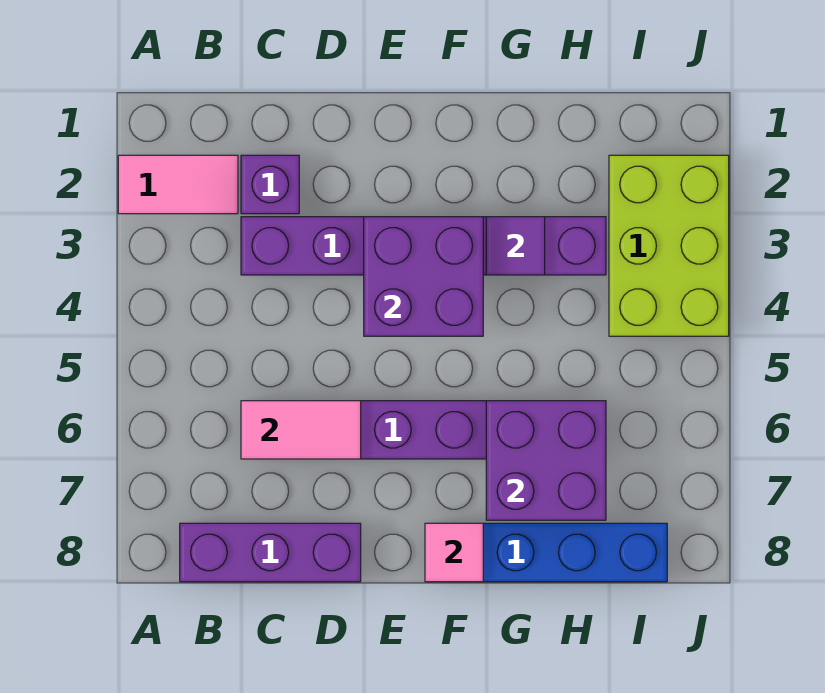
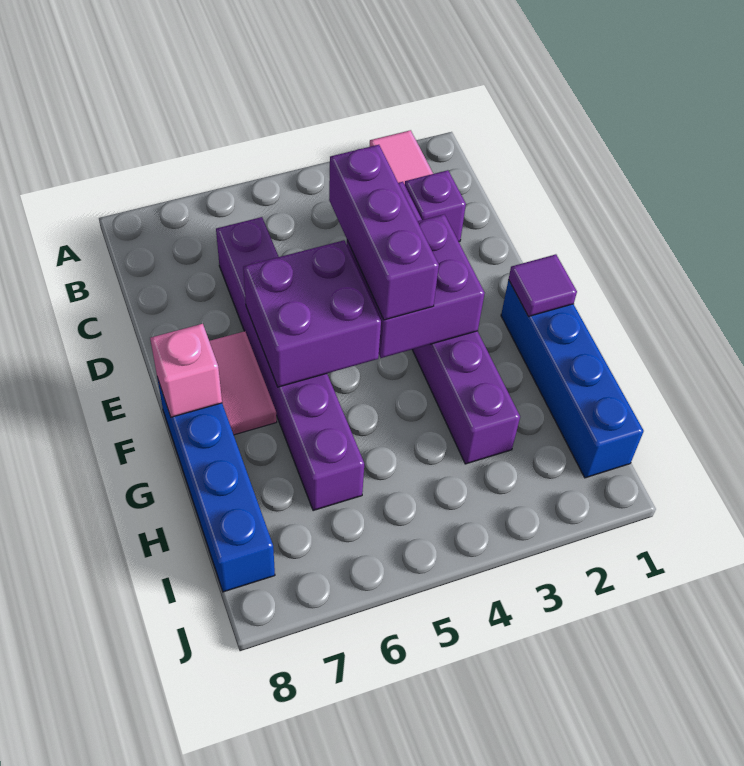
purple brick B8:D8 level 1 -> purple brick D4:F4 level 3
pink tile C6:D6 level 2 -> pink tile E7:F7 level 1
none -> blue brick F1:I1 level 1
pink tile F8 level 2 -> pink brick F8 level 2
purple tile G3 level 2 -> purple tile F1 level 2
purple brick G6:H7 level 2 -> purple brick E5:F6 level 2
lime brick I2:J4 level 1 -> none

